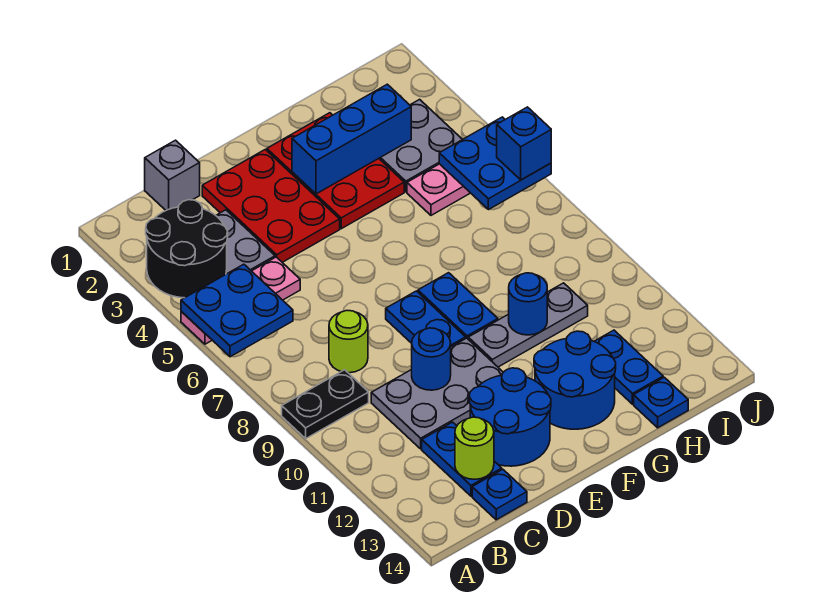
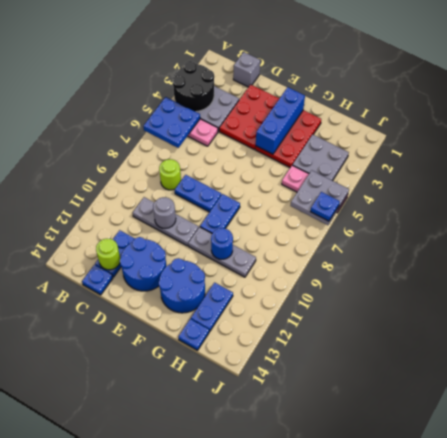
black plate A9:B9 level 1 -> none
grey plate C10:E11 level 1 -> grey plate C10:E10 level 1
blue round brick D10 level 2 -> grey round brick D10 level 2
blue plate E8:E9 level 1 -> blue plate D8:E8 level 1
blue brick F3:H3 level 2 -> blue brick F2:F4 level 2
blue plate I5:J6 level 2 -> grey plate I5:J6 level 2
blue brick J6 level 3 -> blue plate J6 level 3

